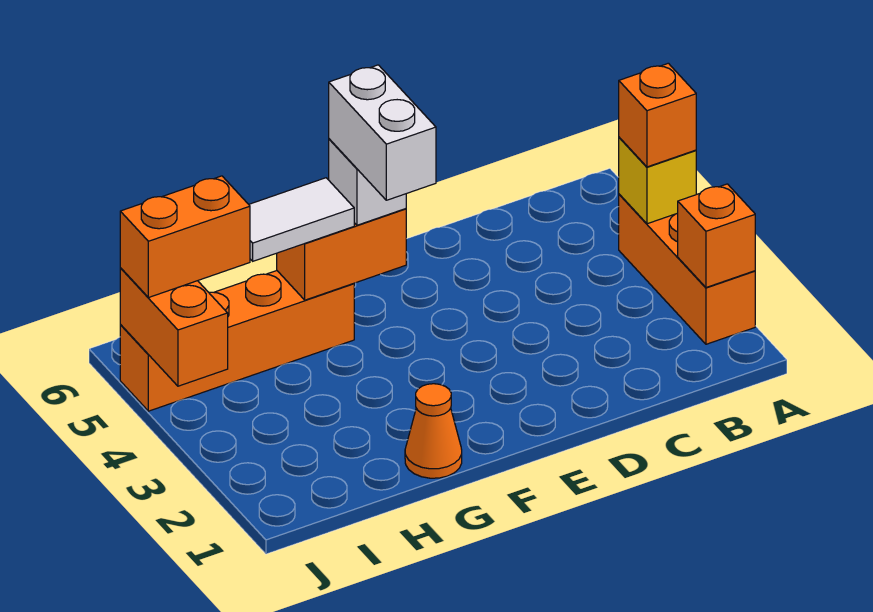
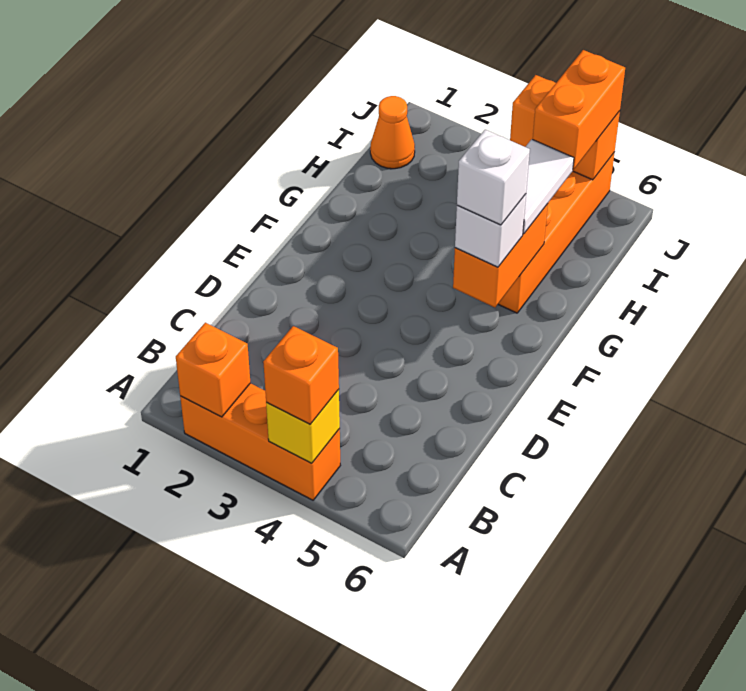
white brick F4:F5 level 4 -> white brick F5 level 4
orange cone G1 level 1 -> orange cone I1 level 1

